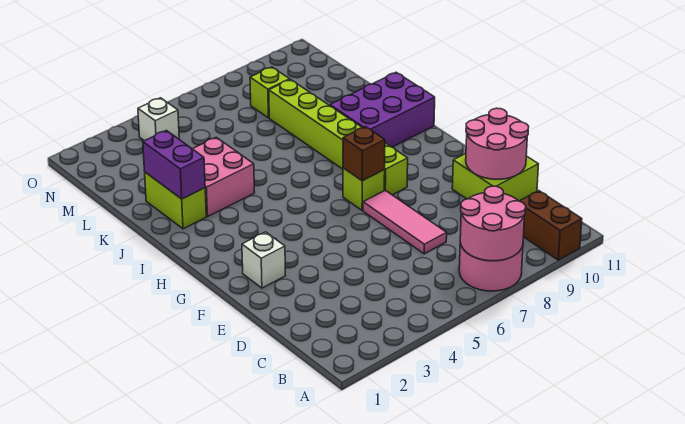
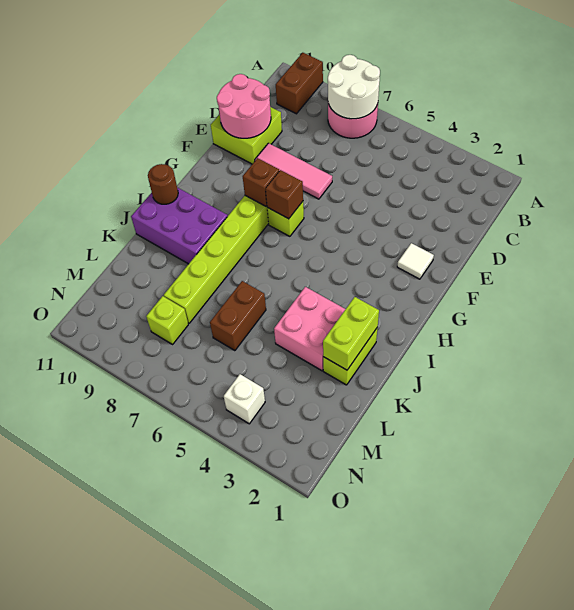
pink round brick A7:B8 level 2 -> white round brick A7:B8 level 2
pink tile D7:F7 level 1 -> pink tile E7:E9 level 1
white brick F2 level 1 -> white tile F2 level 1
none -> brown brick G8 level 2
none -> brown round brick I11 level 2
purple brick J2:K2 level 2 -> lime brick J2:K2 level 2
none -> brown brick K6:L6 level 1

